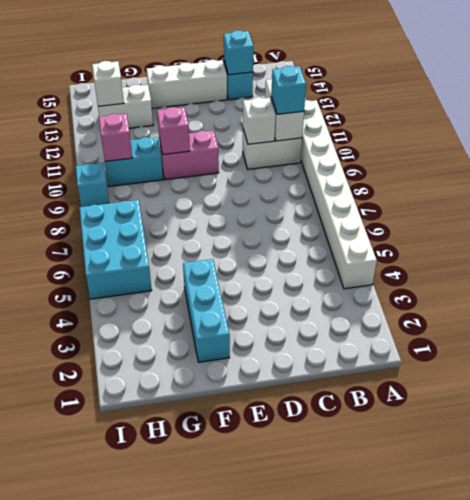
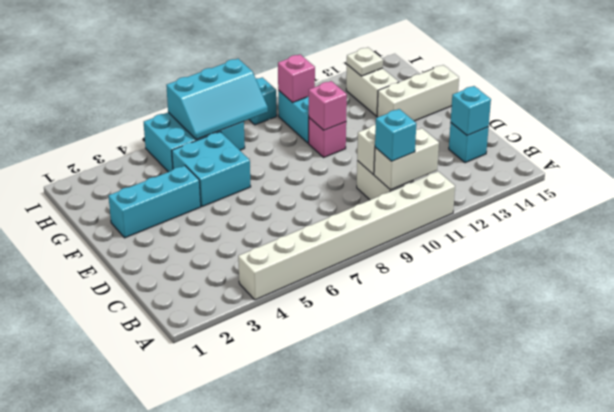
white brick D14:F14 level 1 -> white brick F13:F15 level 1
pink brick E10:F10 level 1 -> pink brick F10 level 1
none -> cyan brick F5:G6 level 1
none -> cyan slope H6:I8 level 2 top I
white brick H13 level 2 -> white plate H13 level 2

